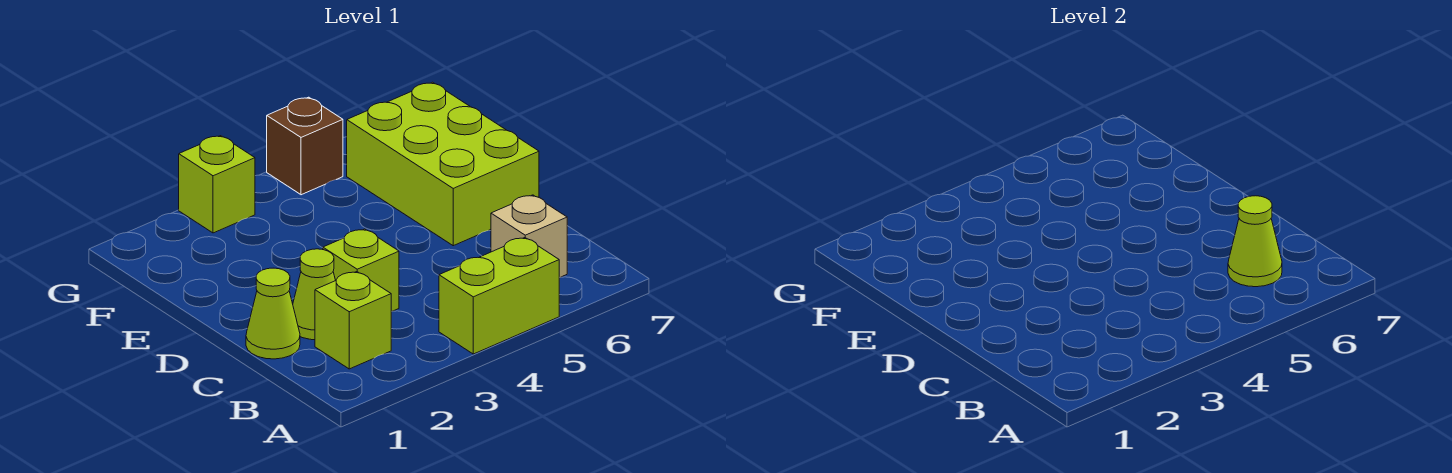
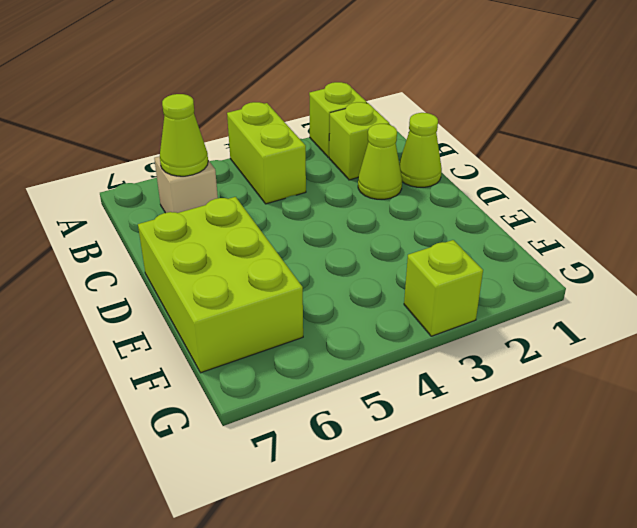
lime brick A4:A5 level 1 -> lime brick A4:B4 level 1
lime brick C3 level 1 -> lime brick A2 level 1
brown brick G5 level 1 -> none

